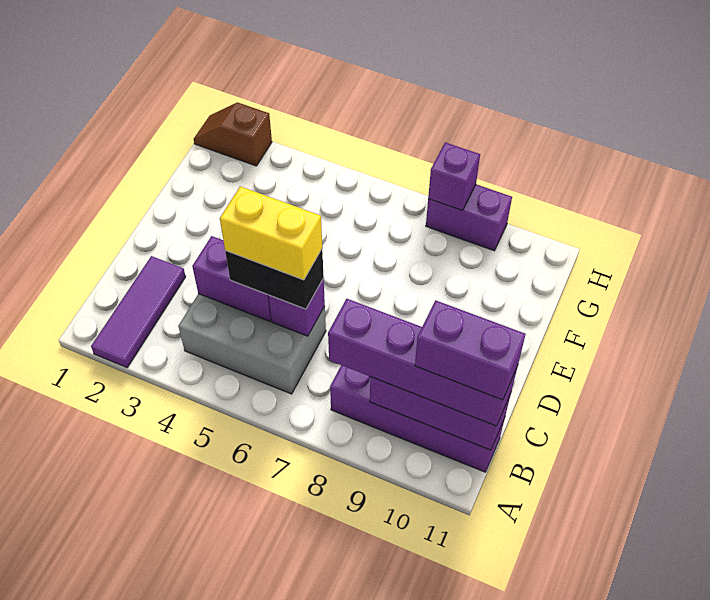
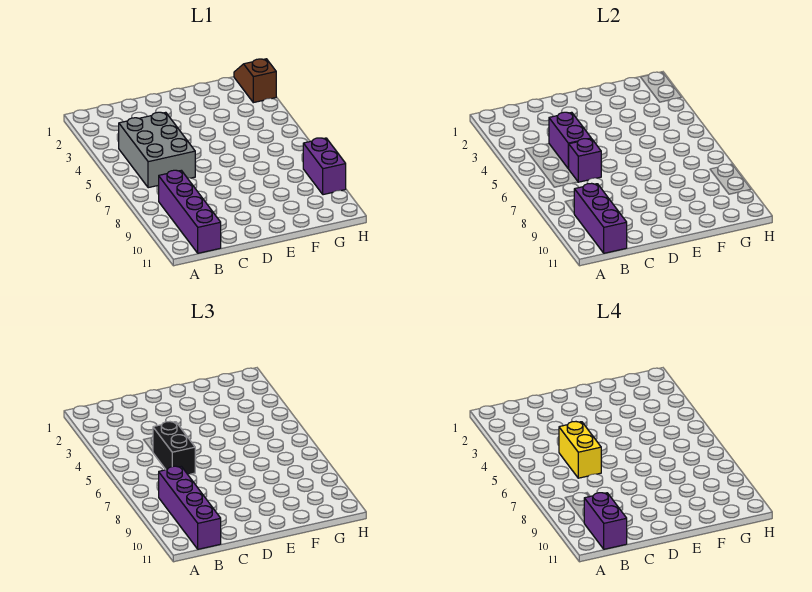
purple tile A2:C2 level 1 -> none
purple brick H8 level 2 -> none

